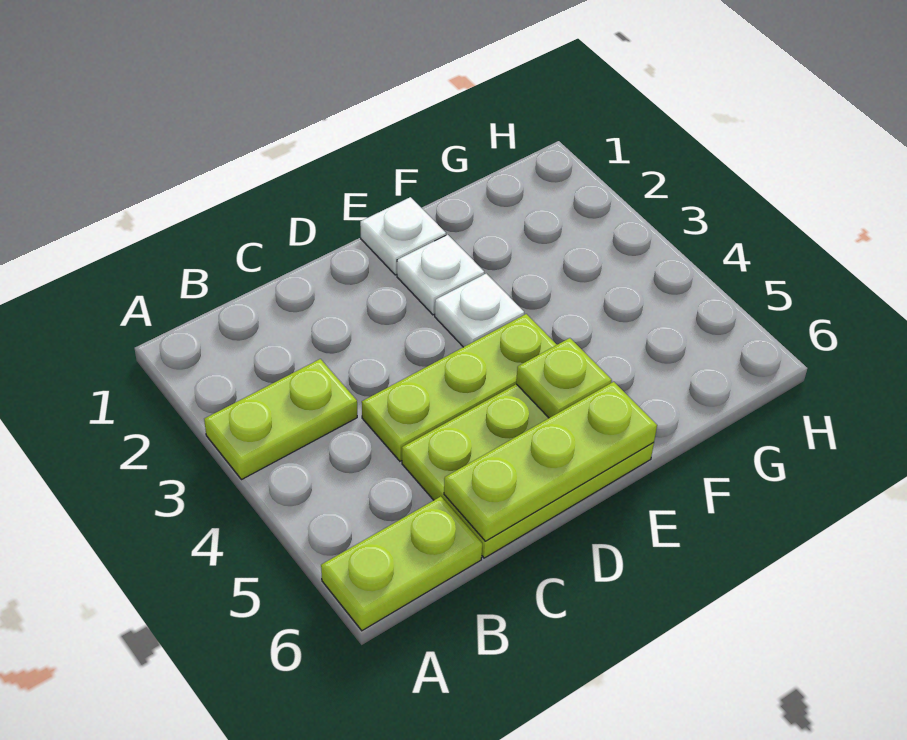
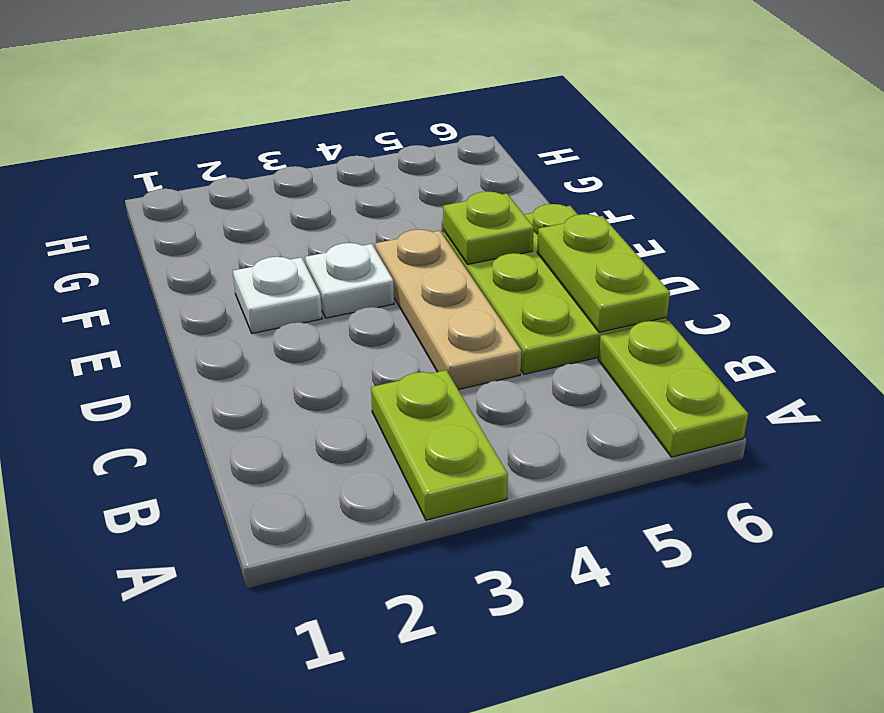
lime plate C4:E4 level 1 -> tan plate C4:E4 level 1
lime plate C6:E6 level 2 -> lime plate C6:D6 level 2
white plate E1 level 1 -> none

